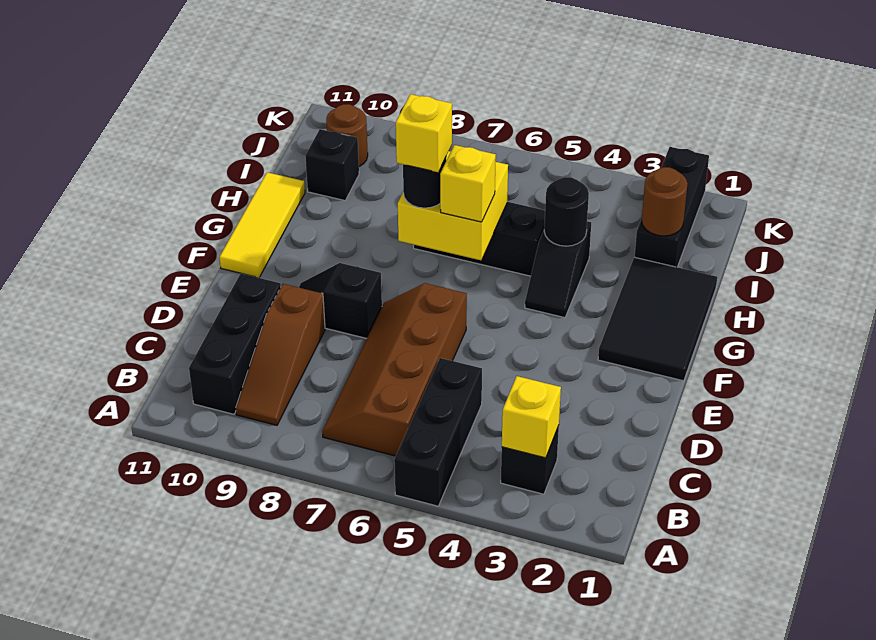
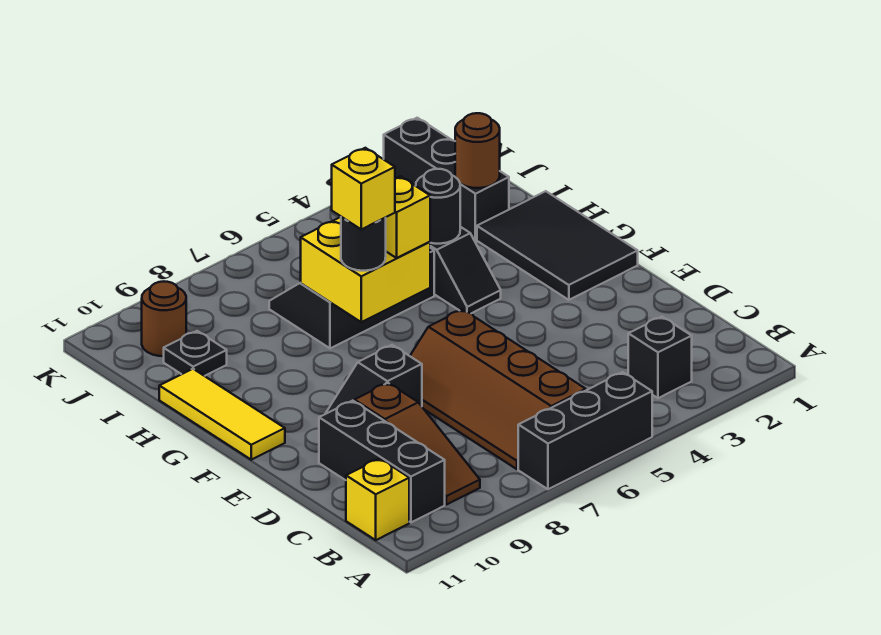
black brick A5:C5 level 1 -> black brick A5:A7 level 1
yellow brick B3 level 2 -> yellow brick B11 level 1
black brick I10 level 1 -> black plate I10 level 1

